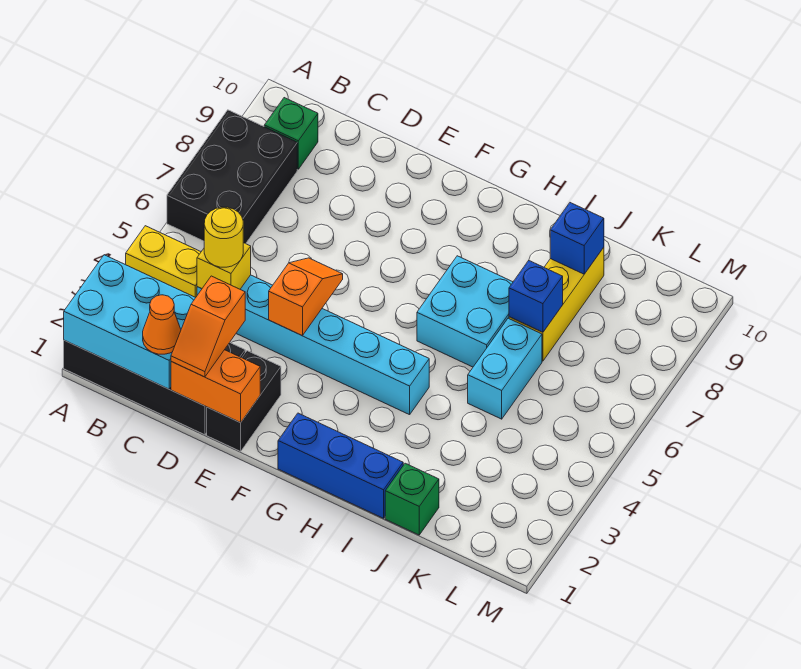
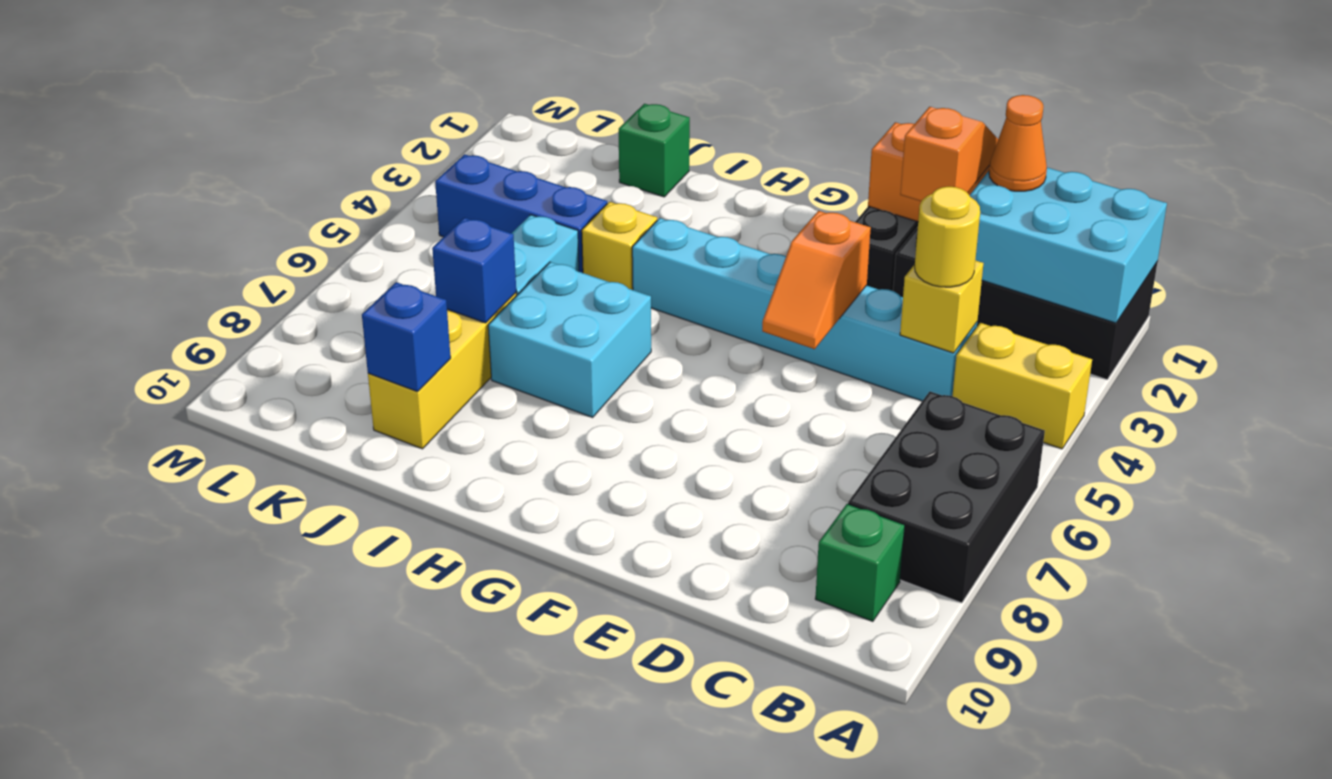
blue brick G1:I1 level 1 -> blue brick J4:L4 level 1
none -> yellow brick I4 level 1

